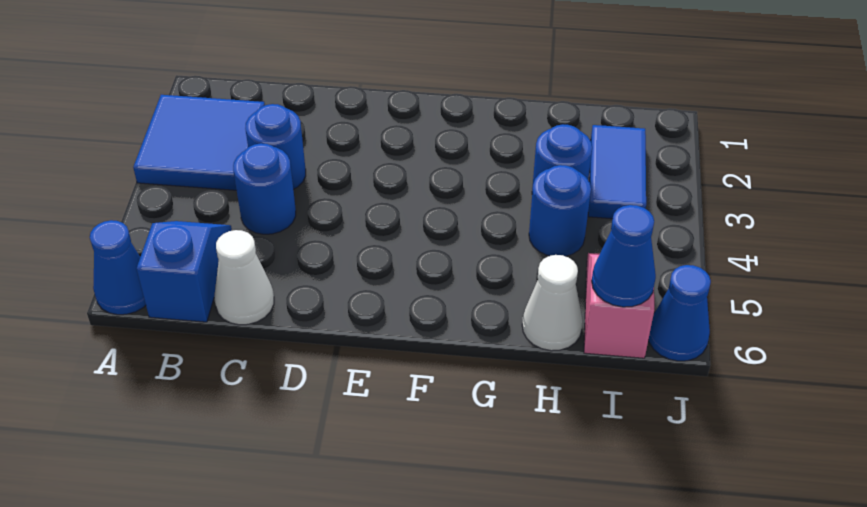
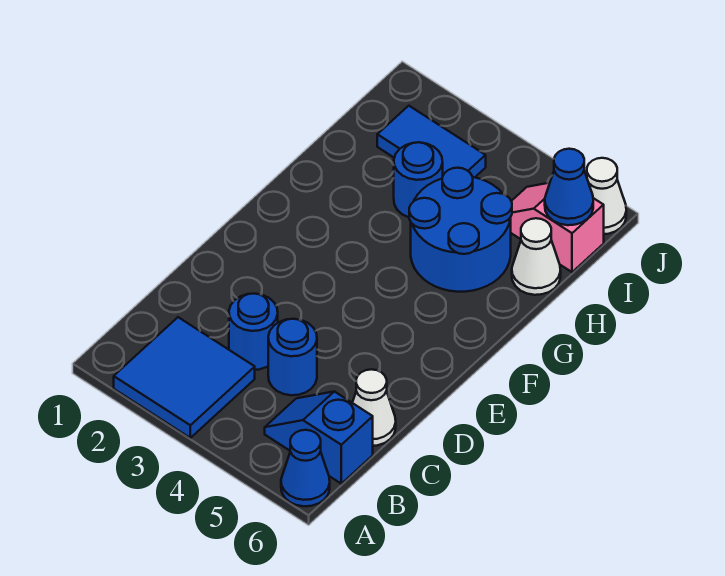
blue round brick H4 level 1 -> blue round brick G4:H5 level 1
blue cone J6 level 1 -> white cone J6 level 1

